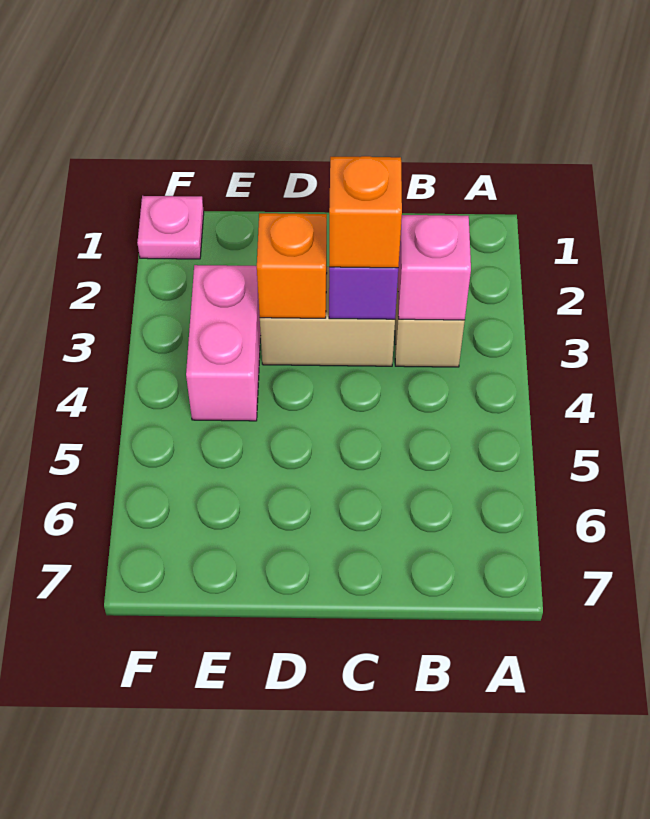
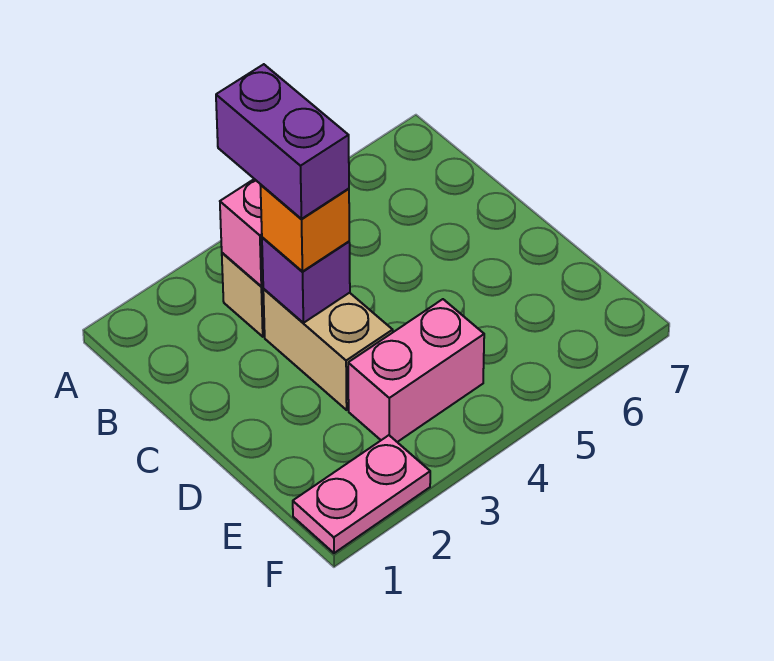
none -> purple brick B3:C3 level 4
orange brick D3 level 2 -> none
pink plate F1 level 1 -> pink plate F1:F2 level 1

